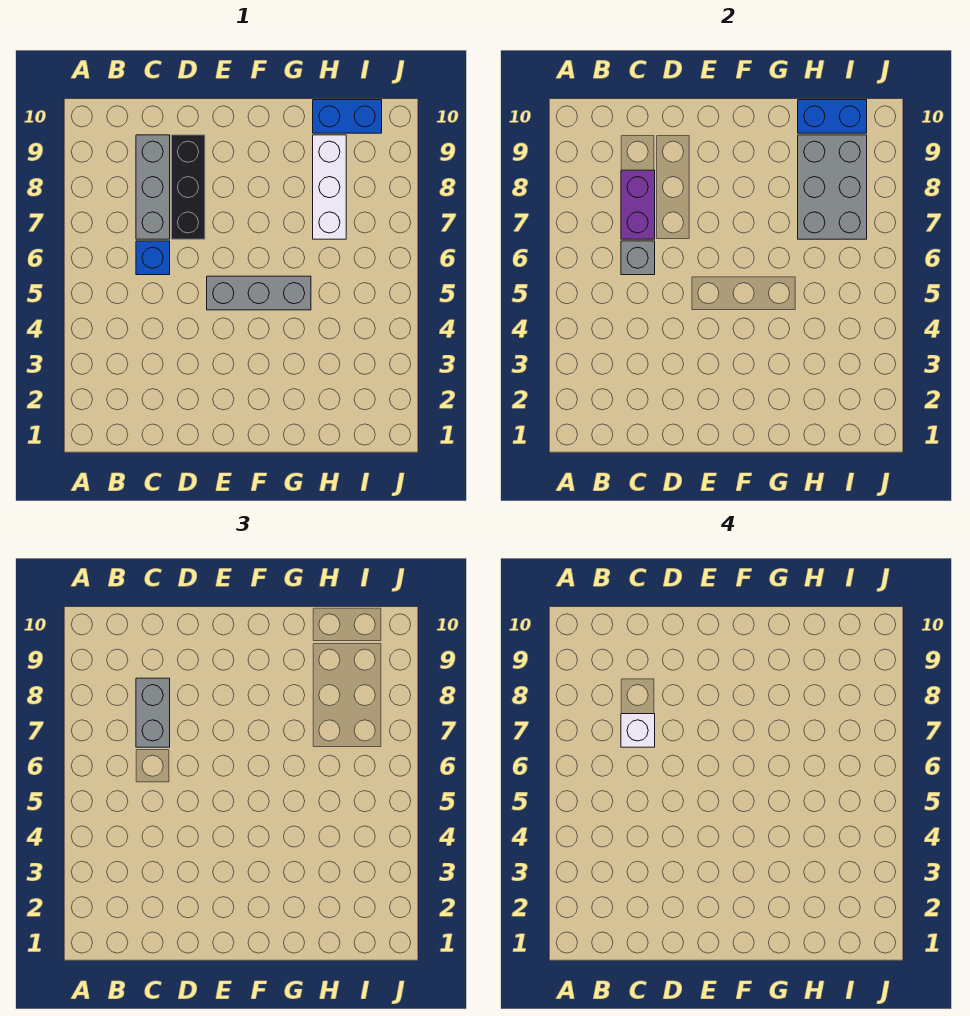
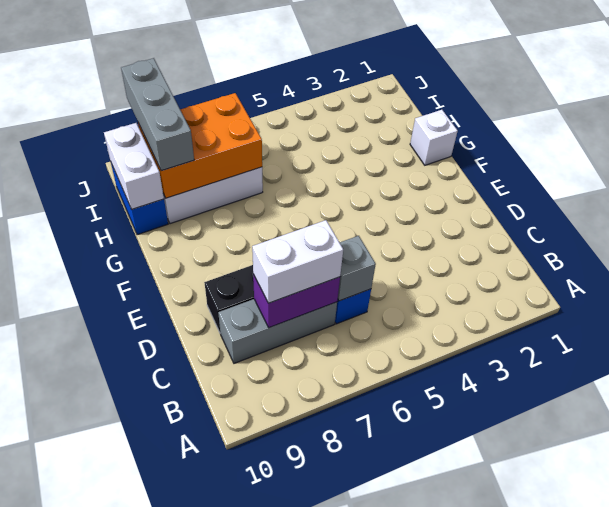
grey brick C7:C8 level 3 -> white brick C7:C8 level 3
white brick C7 level 4 -> white brick G1 level 1
grey brick E5:G5 level 1 -> grey brick H9:J9 level 3
grey brick H7:I9 level 2 -> orange brick H7:I9 level 2
blue brick H10:I10 level 2 -> white brick H10:I10 level 2

